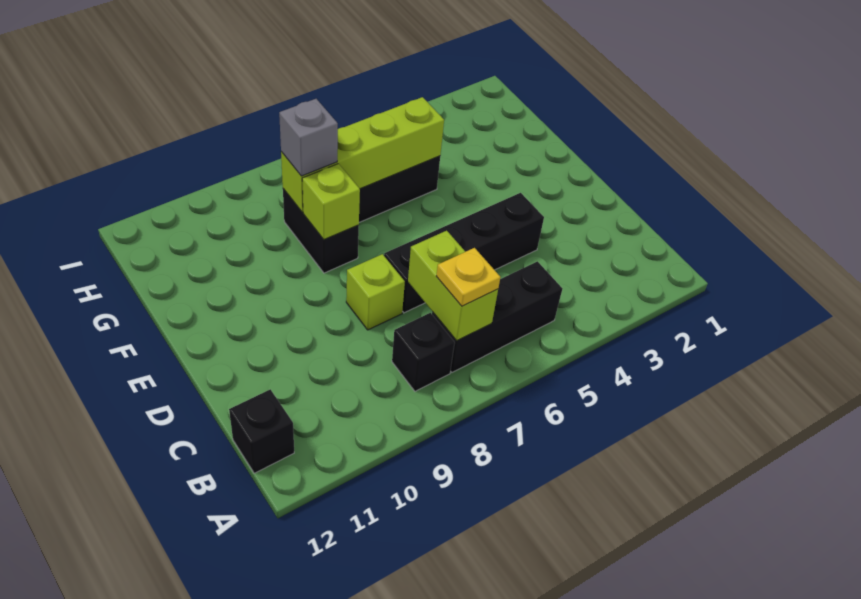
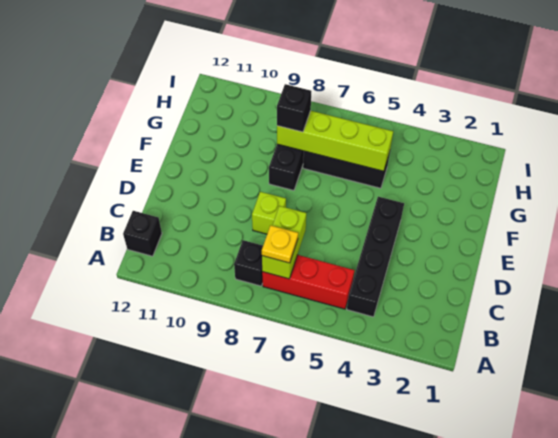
black brick B5:B7 level 1 -> red brick B5:B7 level 1
black brick D4:D7 level 1 -> black brick B4:E4 level 1
lime brick F8 level 2 -> none
grey brick G8 level 3 -> black brick G8 level 3

